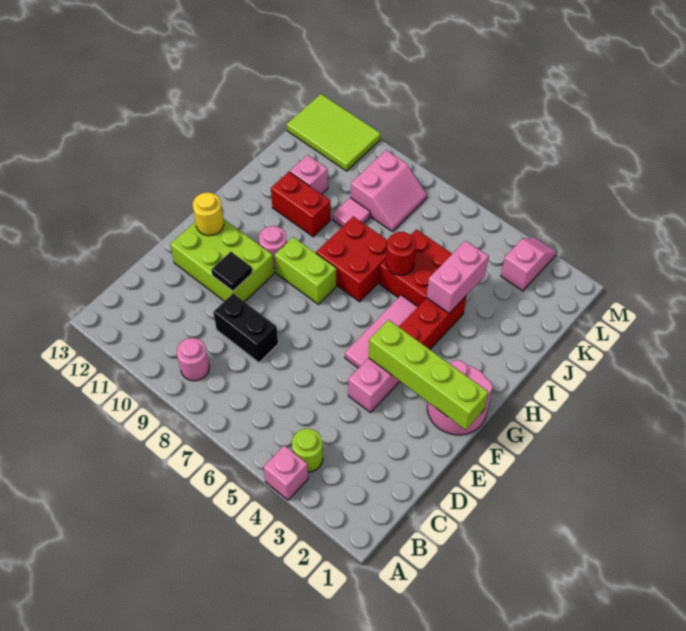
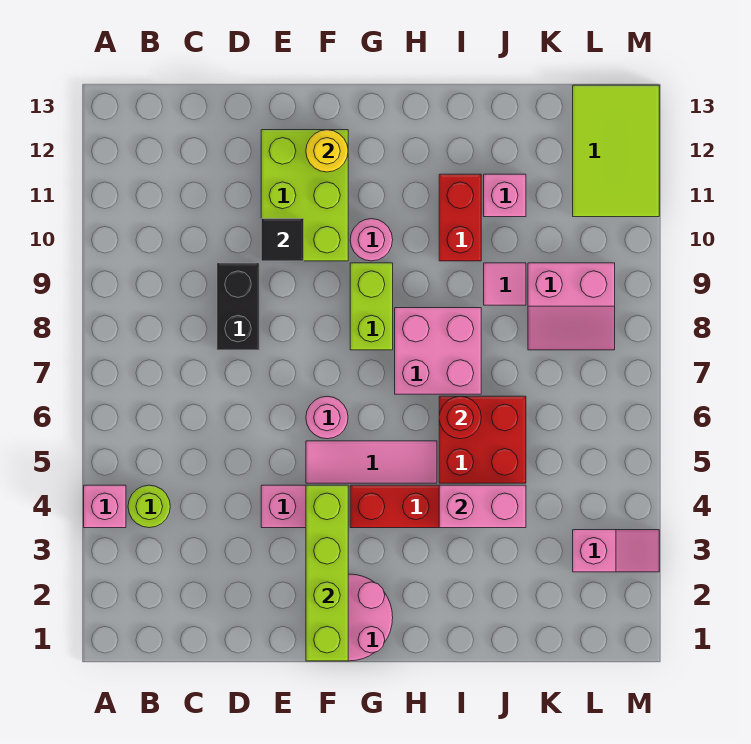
pink round brick B9 level 1 -> pink round brick F6 level 1
red brick H7:I8 level 1 -> pink brick H7:I8 level 1

